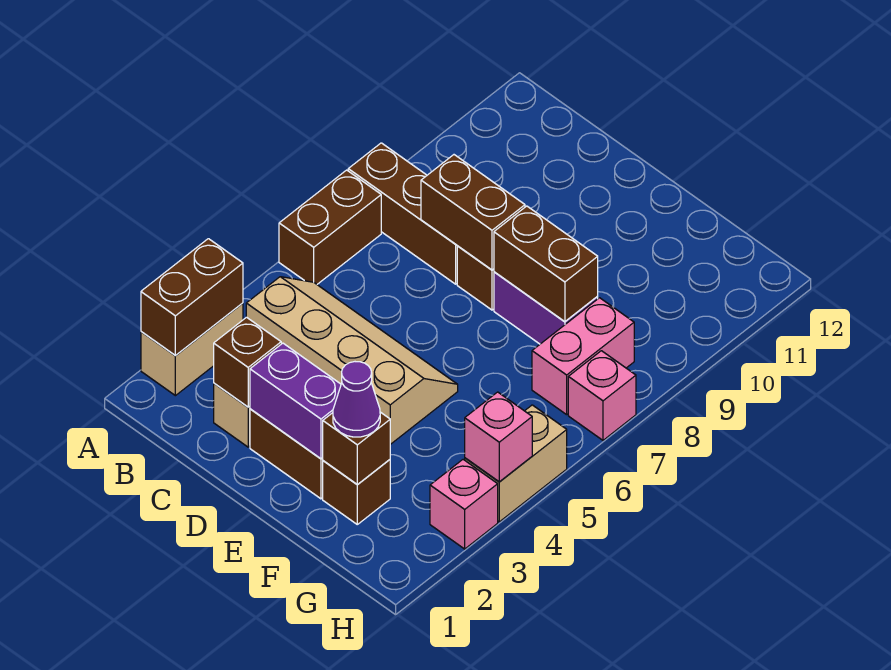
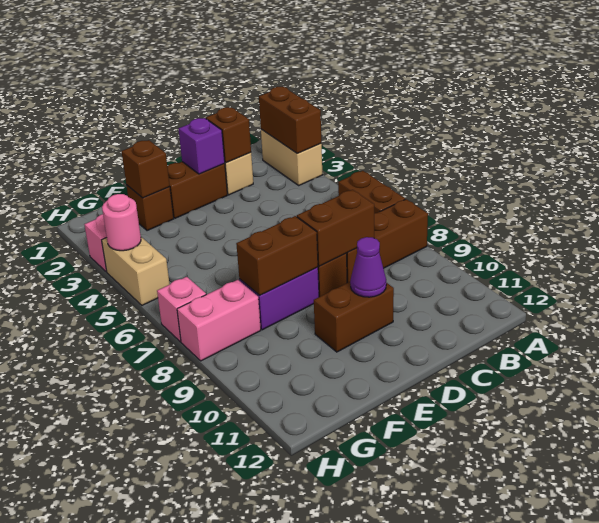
tan slope B4:E5 level 1 top 4 -> none
purple brick D2:E2 level 2 -> purple brick D2 level 2
none -> brown brick D10:E10 level 1
purple cone F2 level 3 -> purple cone D10 level 2
pink brick G7:G8 level 1 -> pink brick G8:H8 level 1
pink brick H4 level 2 -> pink round brick H4 level 2

